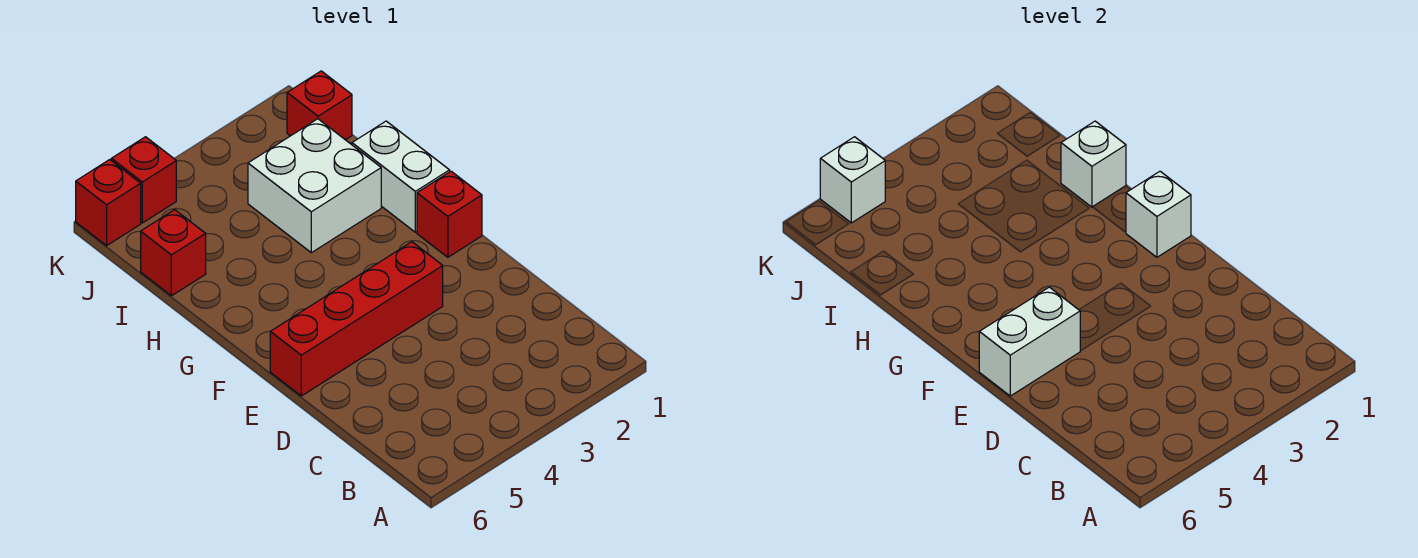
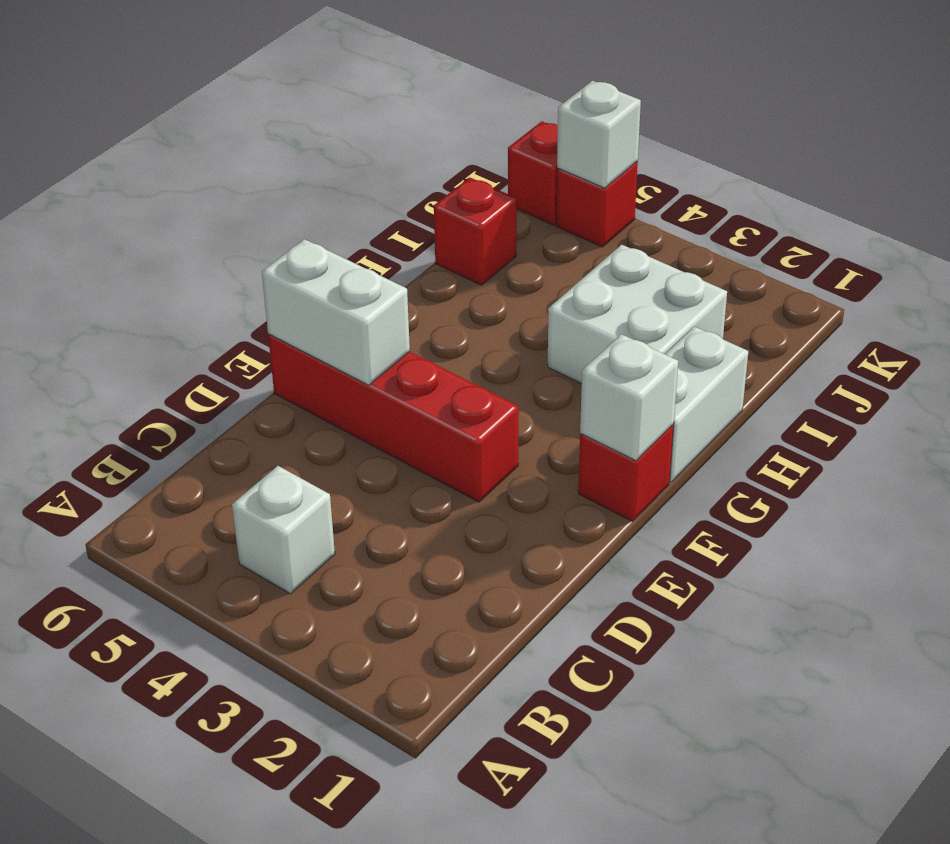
white brick H1 level 2 -> white brick B4 level 1
red brick J1 level 1 -> none

